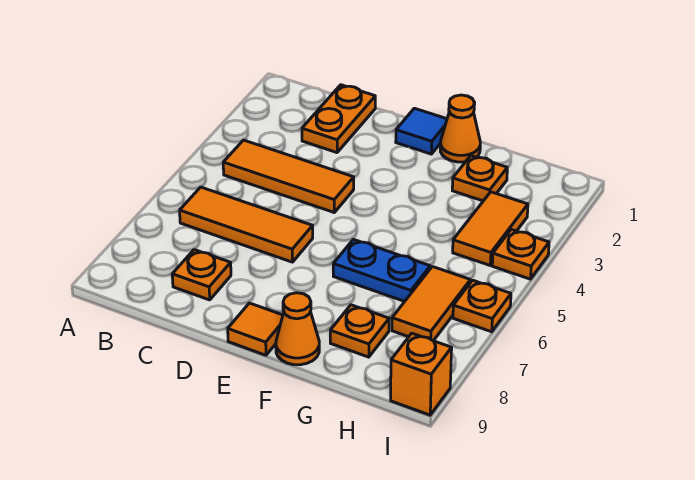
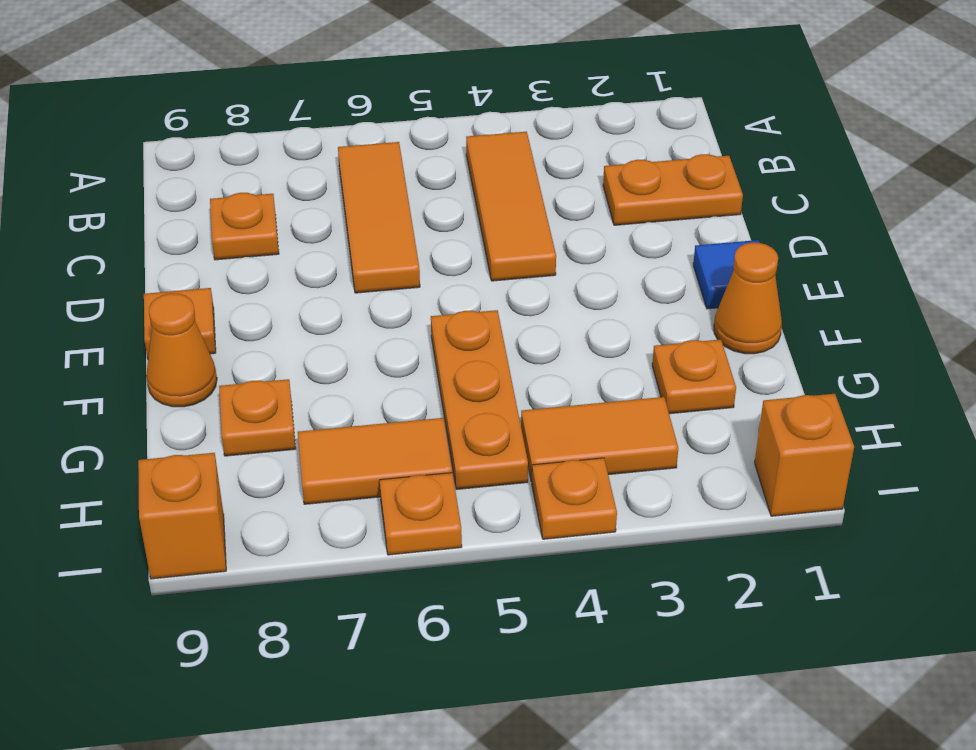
none -> orange plate F5:H5 level 1
blue plate F6:G6 level 1 -> none
none -> orange brick I1 level 1

